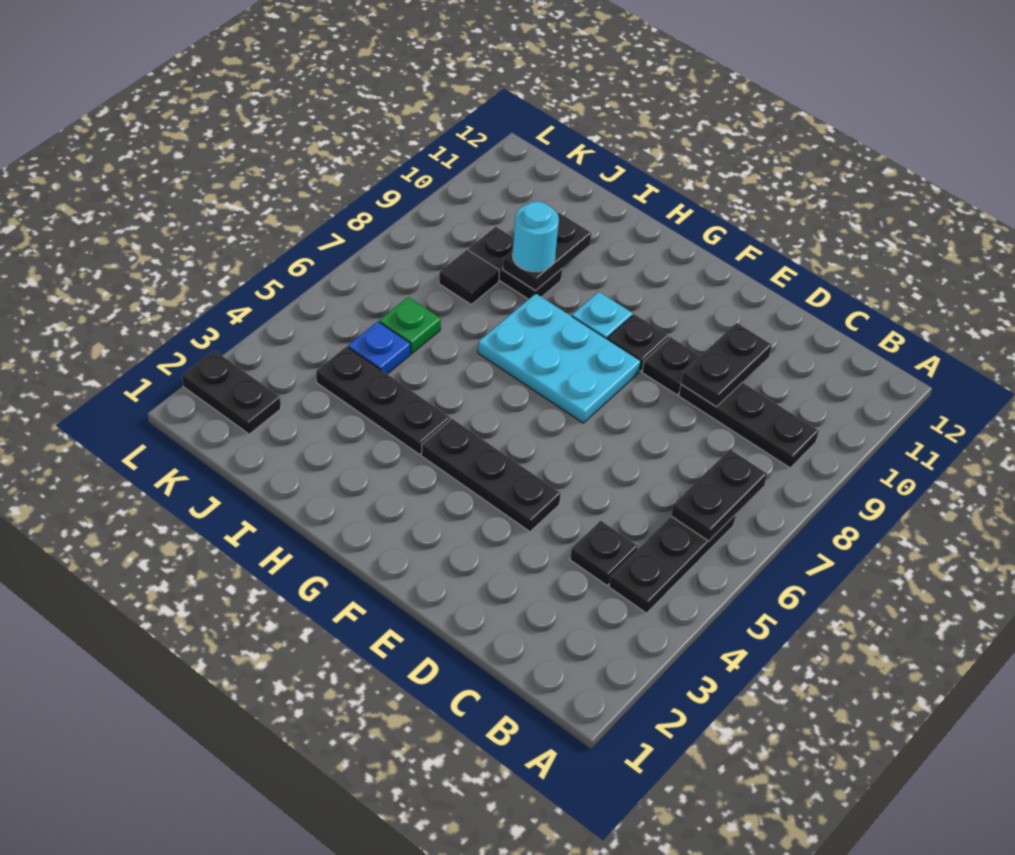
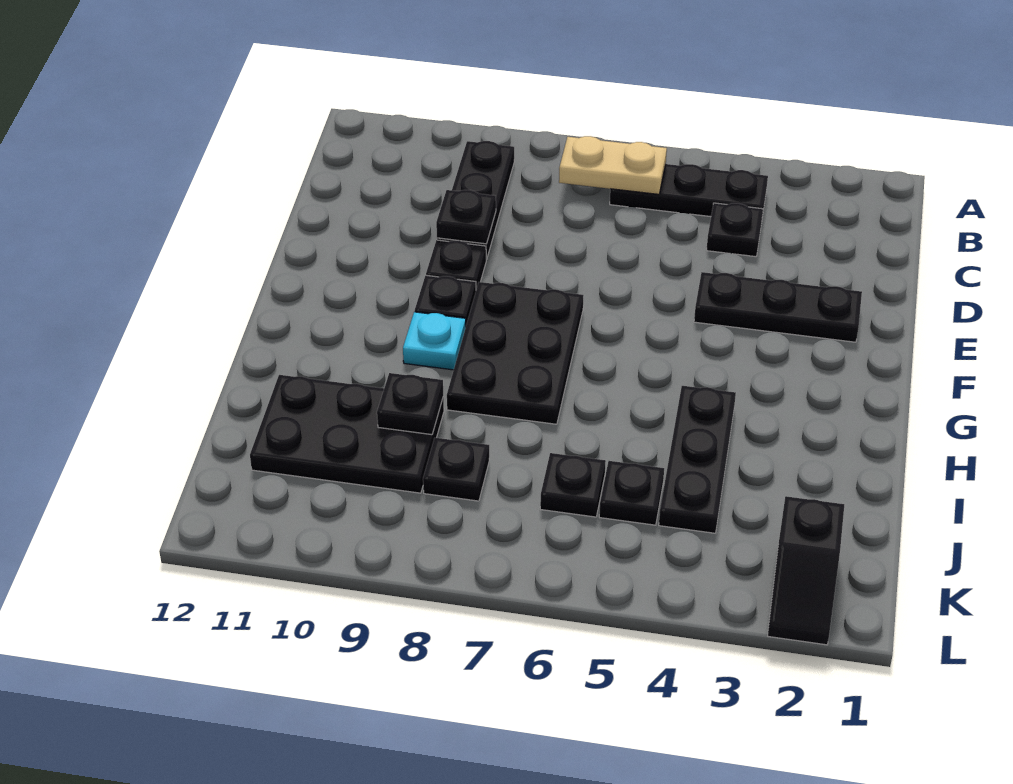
black plate B6:B7 level 2 -> tan plate B6:B7 level 2
black plate D9:D10 level 2 -> black plate D9 level 2
black plate E4:G4 level 1 -> black plate E2:E4 level 1
cyan plate F7:H8 level 1 -> black plate F7:H8 level 1
black plate I9:J9 level 1 -> black plate I9:J11 level 1
black plate I9:I10 level 2 -> black plate I9 level 2
cyan round brick I9 level 3 -> none
blue plate J5 level 1 -> black plate J5 level 1
green plate J6 level 1 -> black plate J6 level 1
black tile J8 level 1 -> black plate J8 level 1
black plate K2:L2 level 1 -> black slope K2:L2 level 1 top K

